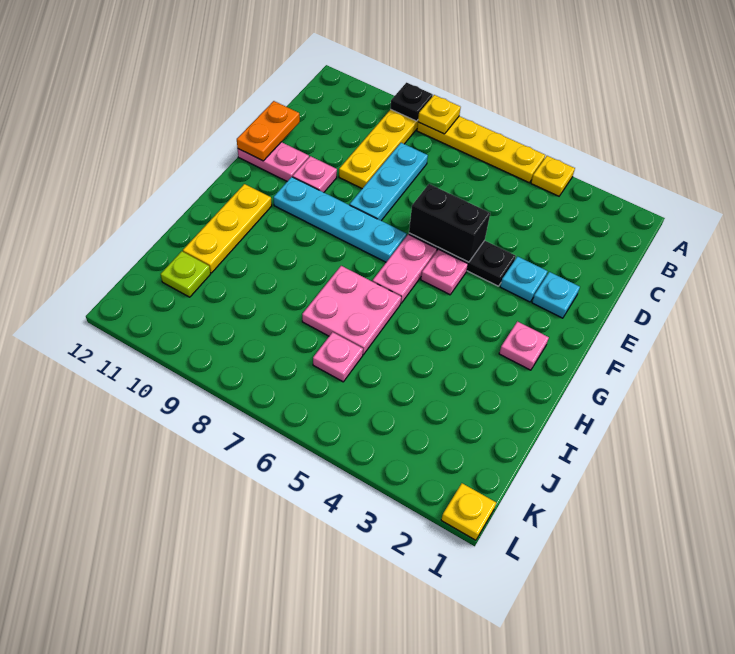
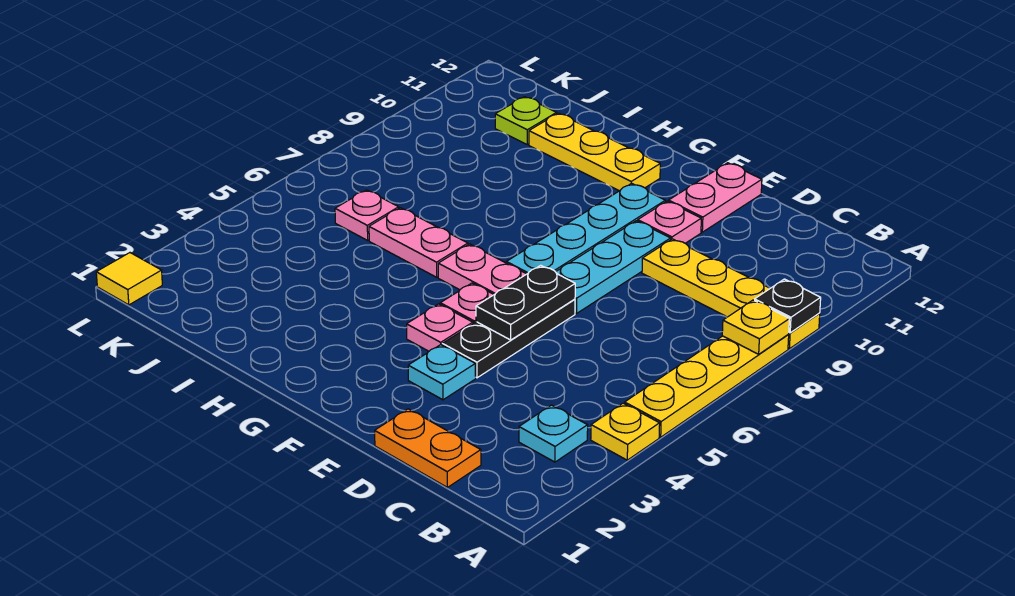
cyan plate C8:E8 level 1 -> cyan plate E7:E9 level 1
orange plate D12:E12 level 2 -> orange plate C1:D1 level 1
cyan plate E2 level 1 -> cyan plate B3 level 1
black brick E5:E6 level 2 -> black plate E5:E6 level 2
pink plate G2 level 1 -> pink plate F4 level 1
pink plate H6:I7 level 1 -> pink plate H6:I6 level 1
yellow plate L1 level 1 -> yellow tile L1 level 1

